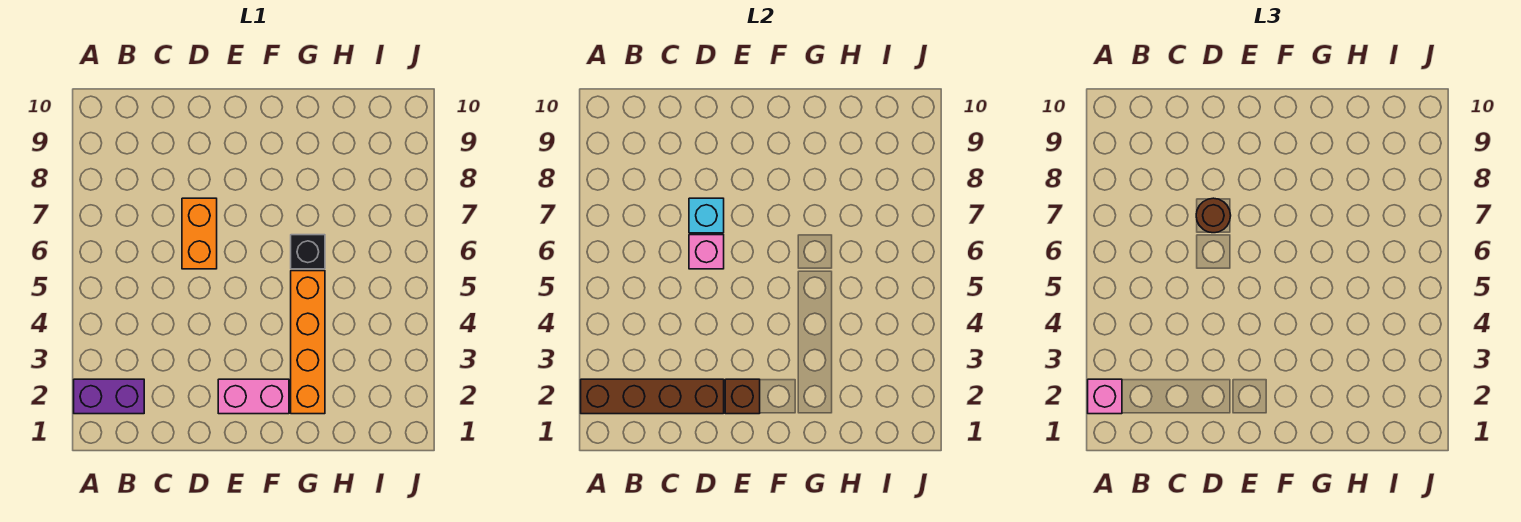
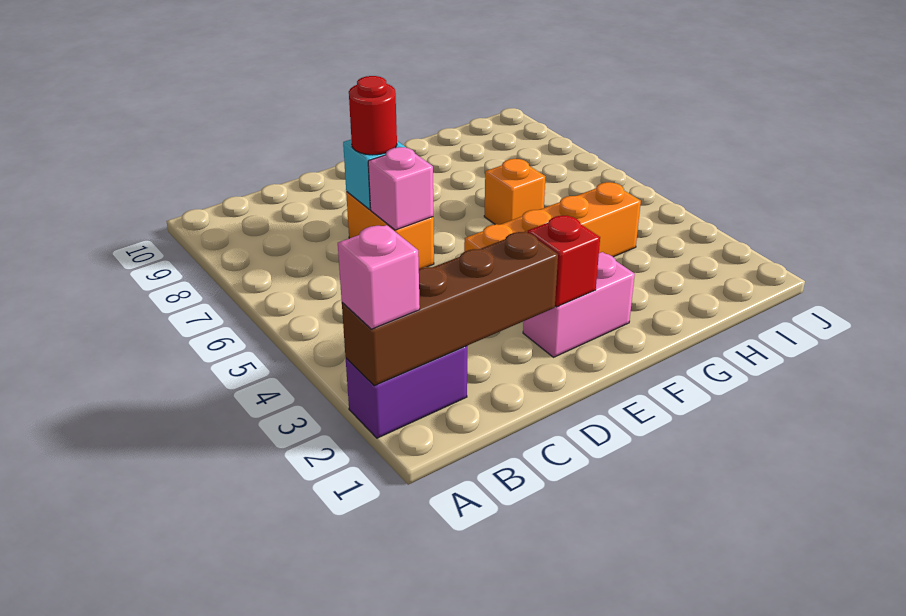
brown round brick D7 level 3 -> red round brick D7 level 3
brown brick E2 level 2 -> red brick E2 level 2
orange brick G2:G5 level 1 -> orange brick E4:H4 level 1
black brick G6 level 1 -> orange brick G6 level 1

